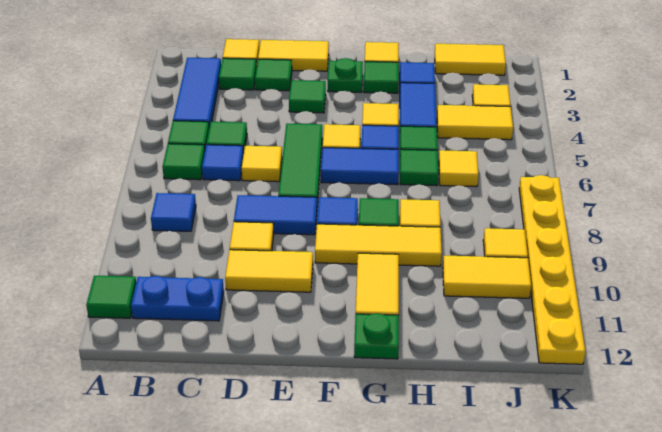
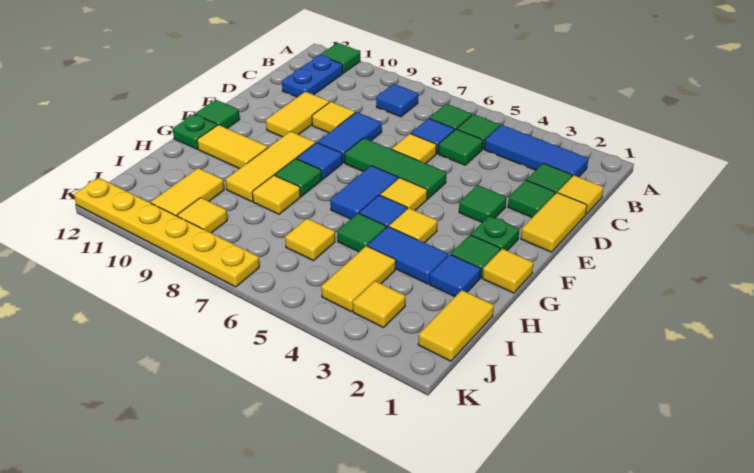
green tile H6 level 1 -> green tile F12 level 1

